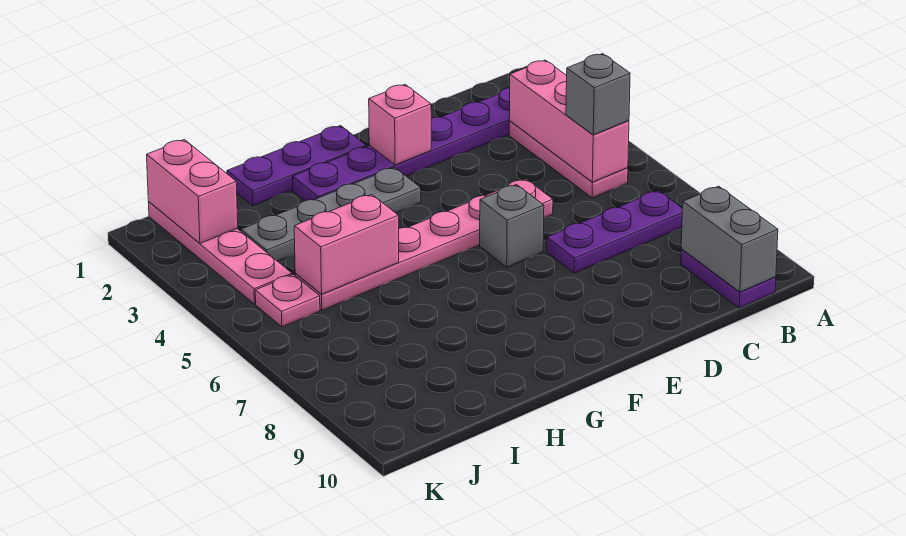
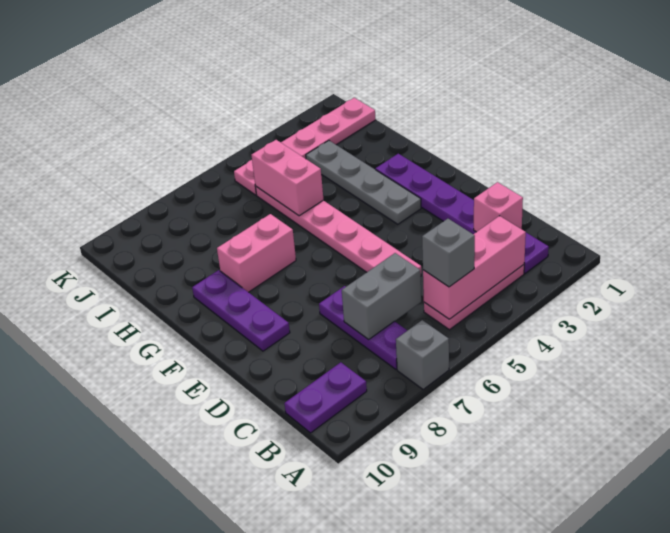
grey brick B9:B10 level 2 -> grey brick C6:C7 level 2
pink brick E2 level 2 -> pink brick C2 level 2
grey brick E6 level 1 -> grey brick A7 level 1
purple plate F1:H1 level 1 -> purple plate E9:G9 level 1
pink brick J1:J2 level 2 -> pink brick G7:G8 level 1

